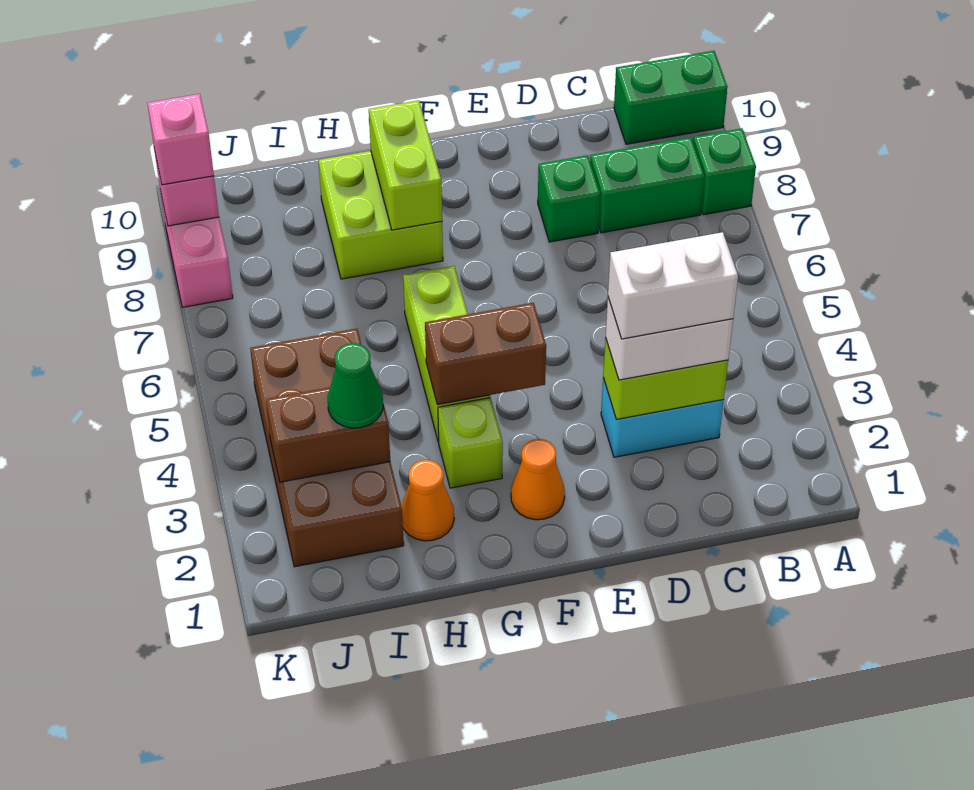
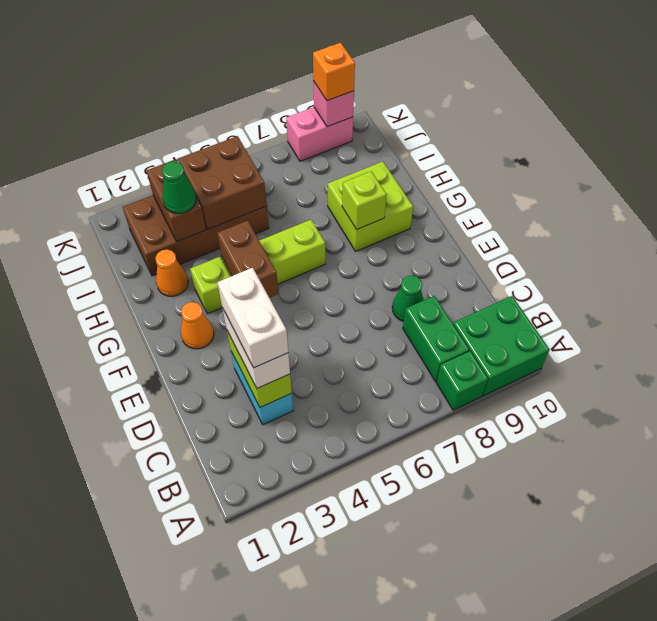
green brick A10:B10 level 1 -> green brick A9:B10 level 1
green brick D8 level 1 -> green cone D8 level 1
lime brick G8:G9 level 2 -> lime brick G8 level 2
none -> brown brick I4:J5 level 2
pink brick K9 level 3 -> orange brick K9 level 3

